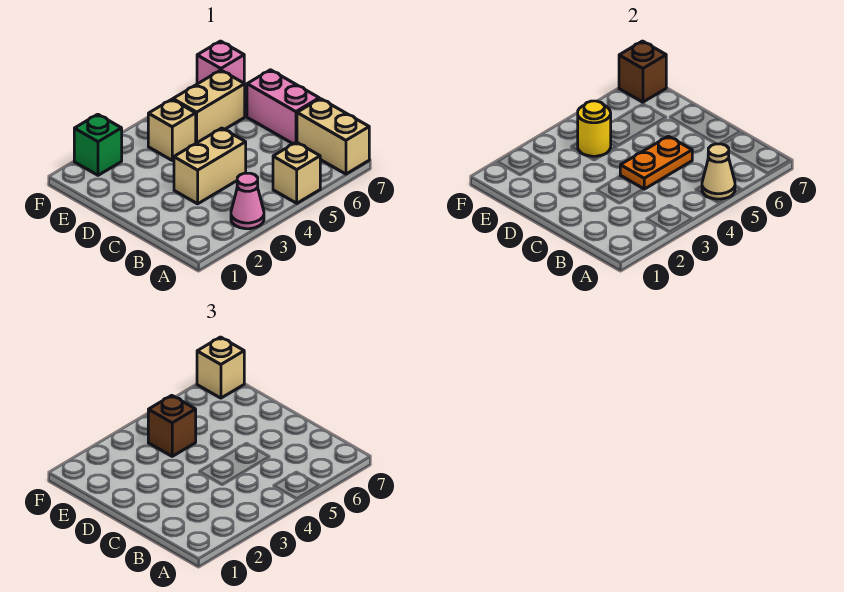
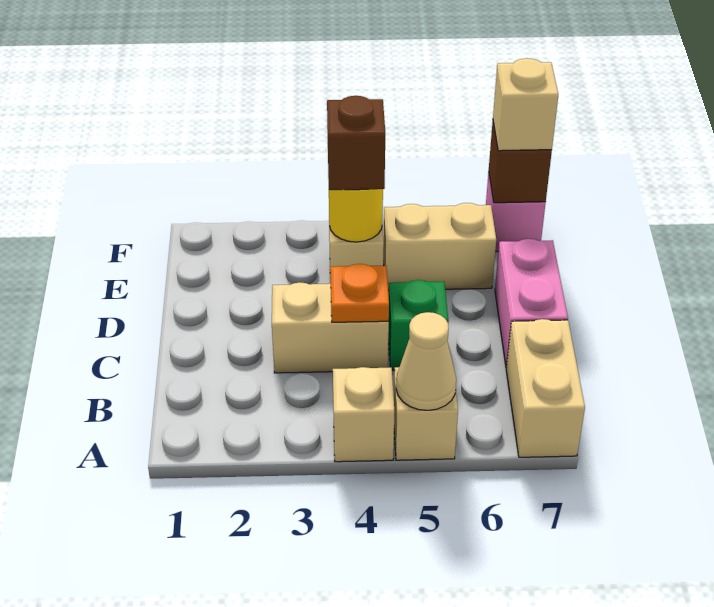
pink cone A3 level 1 -> none
none -> tan brick A4 level 1
orange plate C4:C5 level 2 -> orange plate C4 level 2
green brick F2 level 1 -> green brick C5 level 1

